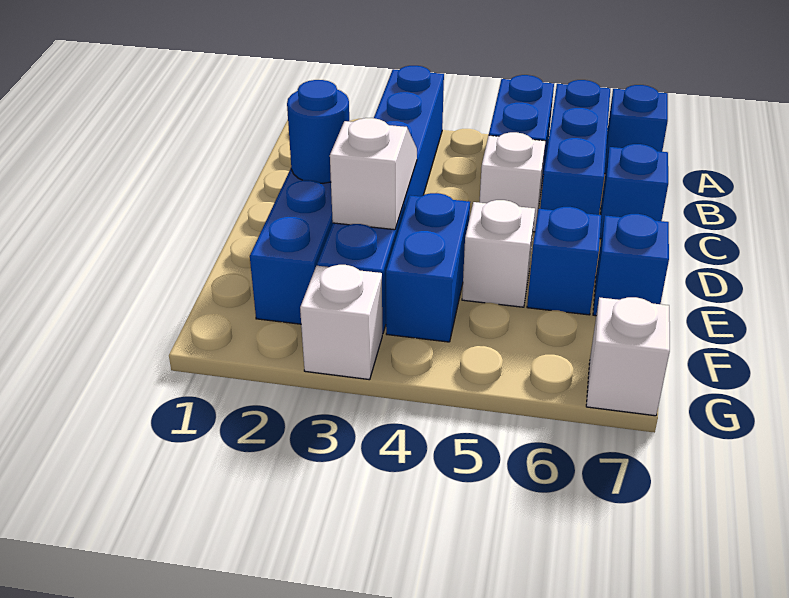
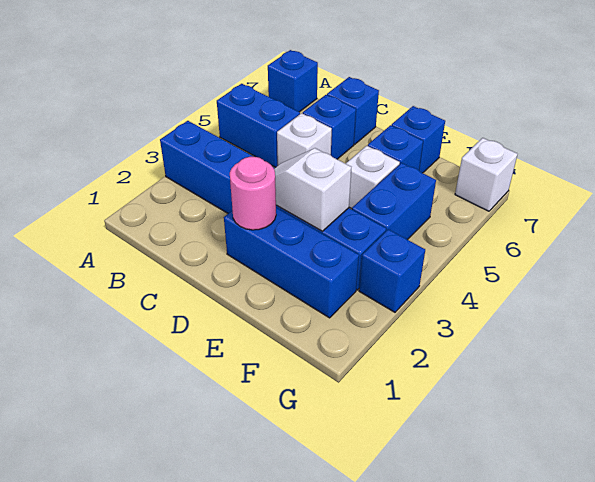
blue brick A6:C6 level 1 -> blue brick C6 level 1
blue round brick D2 level 2 -> pink round brick D2 level 2
blue brick E4:F4 level 1 -> blue brick F4:F5 level 1
white brick G3 level 1 -> blue brick G3 level 1

